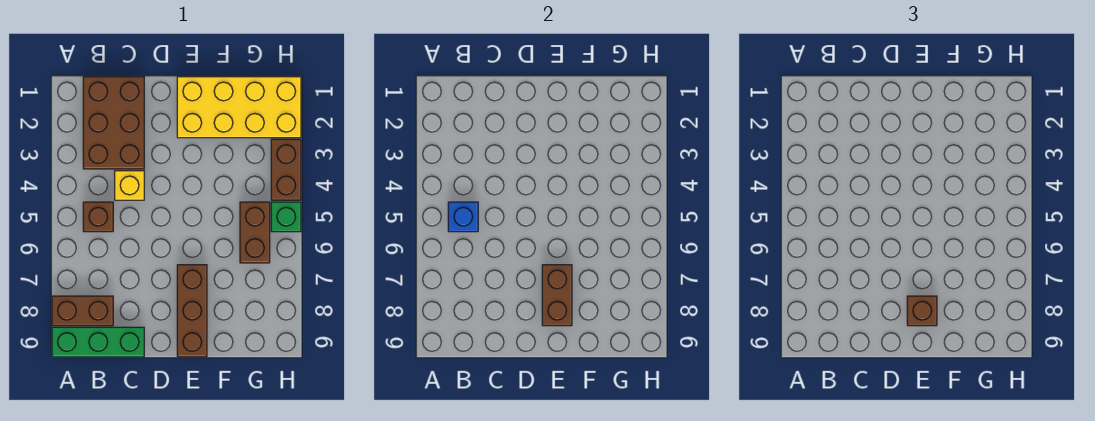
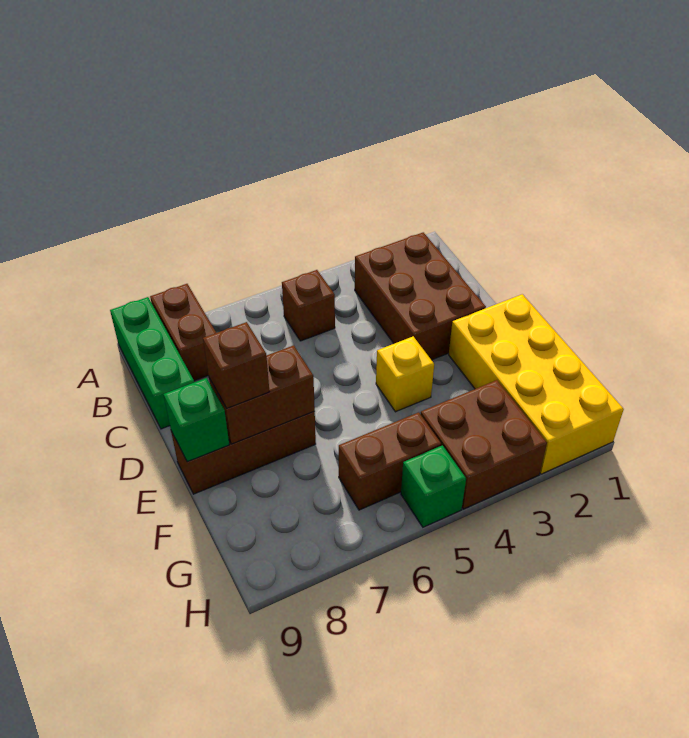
brown brick B1:C3 level 1 -> brown brick B2:D3 level 1
blue brick B5 level 2 -> none
yellow brick C4 level 1 -> yellow brick E4 level 1
none -> green brick E9 level 2
brown brick H3:H4 level 1 -> brown brick G3:H4 level 1

